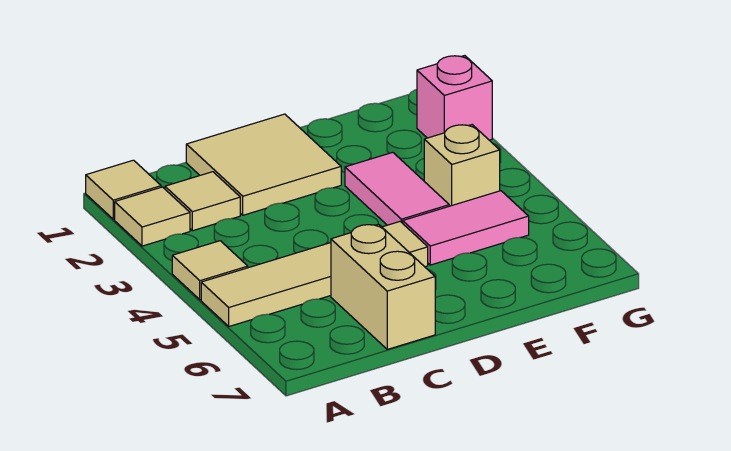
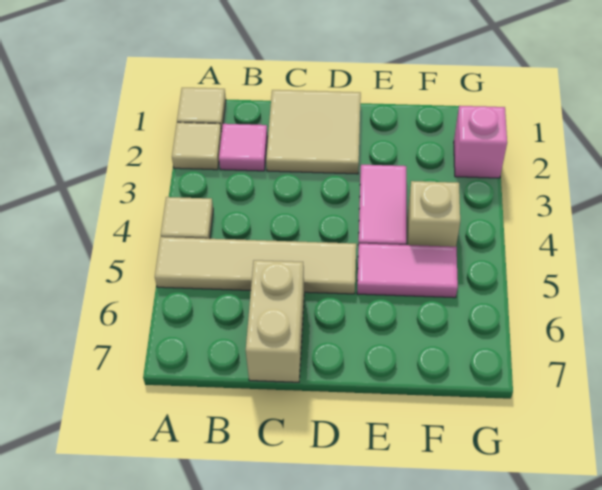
tan tile B2 level 1 -> pink tile B2 level 1

